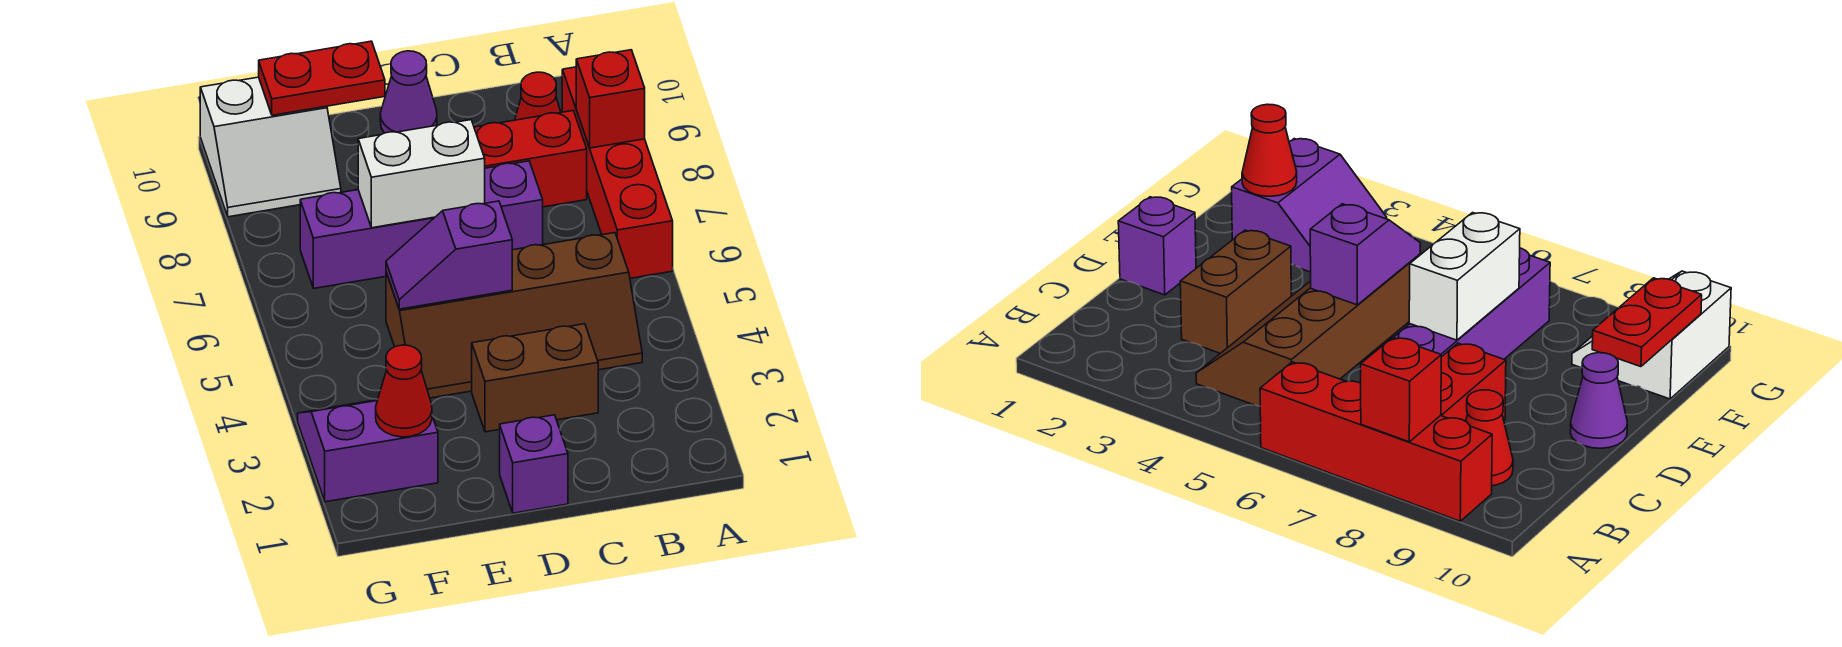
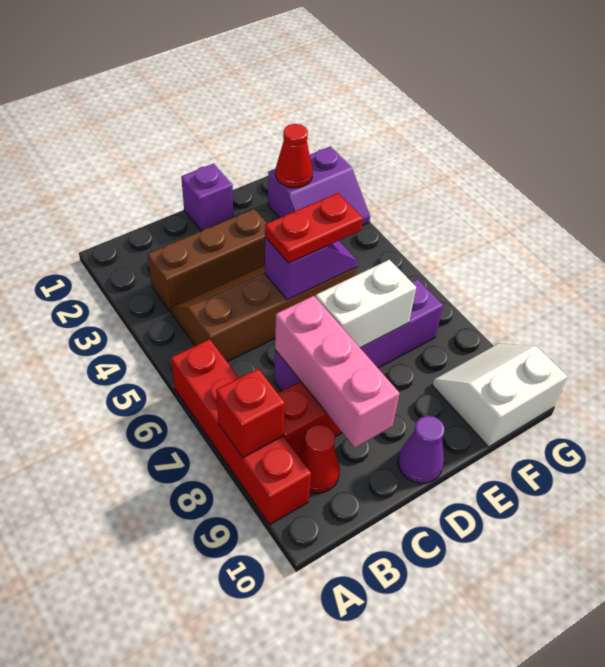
brown brick C3:D3 level 1 -> brown brick B3:D3 level 1
none -> pink brick C7:C9 level 2
red plate E10:F10 level 2 -> red plate D5:E5 level 3

